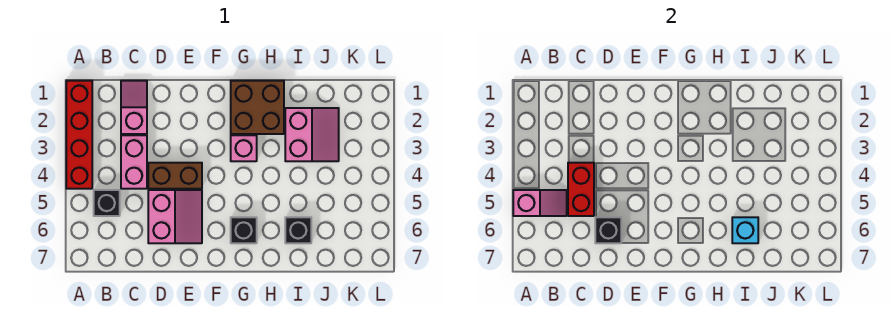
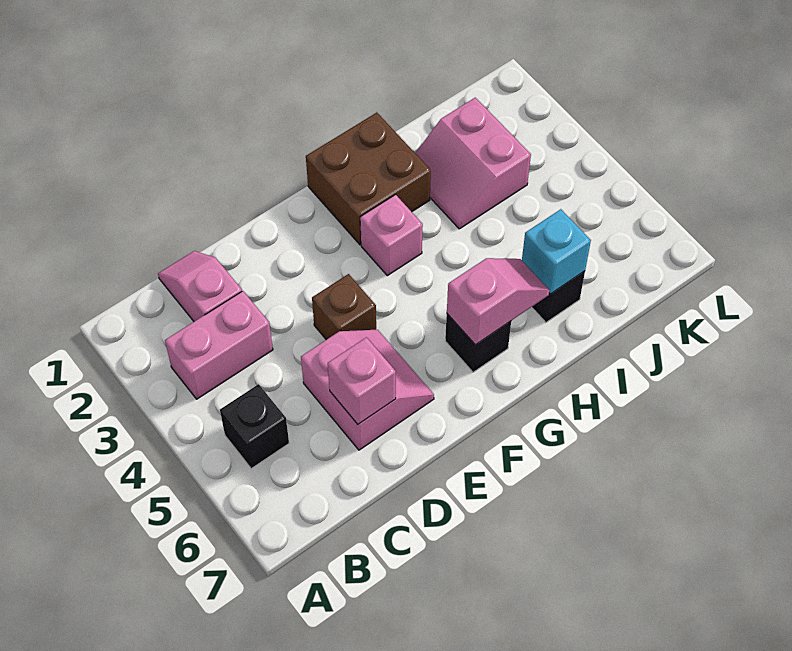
red brick A1:A4 level 1 -> none
pink slope A5:B5 level 2 top A -> pink slope G6:H6 level 2 top G
pink brick C3:C4 level 1 -> pink brick B3:C3 level 1
red brick C4:C5 level 2 -> none
brown brick D4:E4 level 1 -> brown brick E4 level 1
black brick D6 level 2 -> pink brick D6 level 2
pink slope I2:J3 level 1 top I -> pink slope I2:J3 level 1 top J

